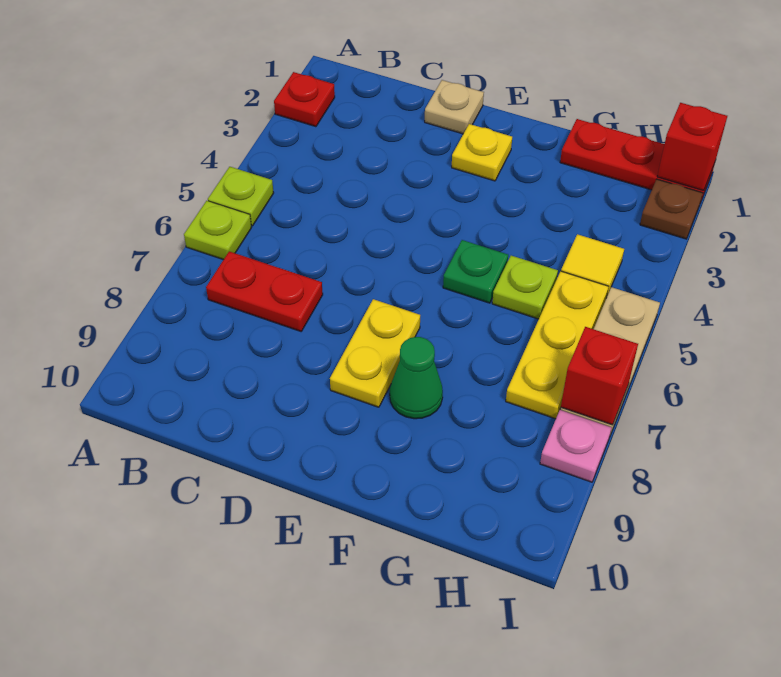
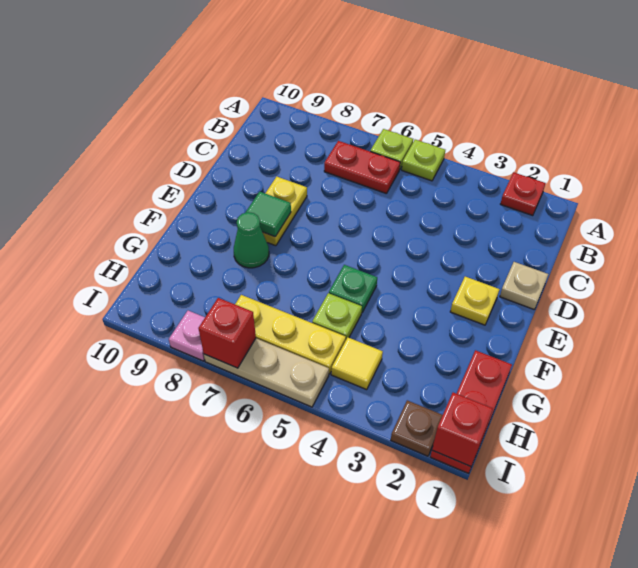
red plate B7:C7 level 1 -> red plate B6:B7 level 1
yellow plate E7:E8 level 1 -> yellow plate D8:E8 level 1
none -> green tile E8 level 2

